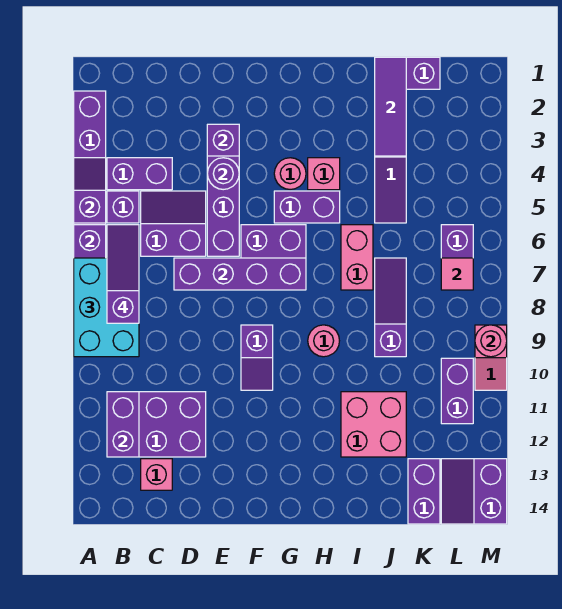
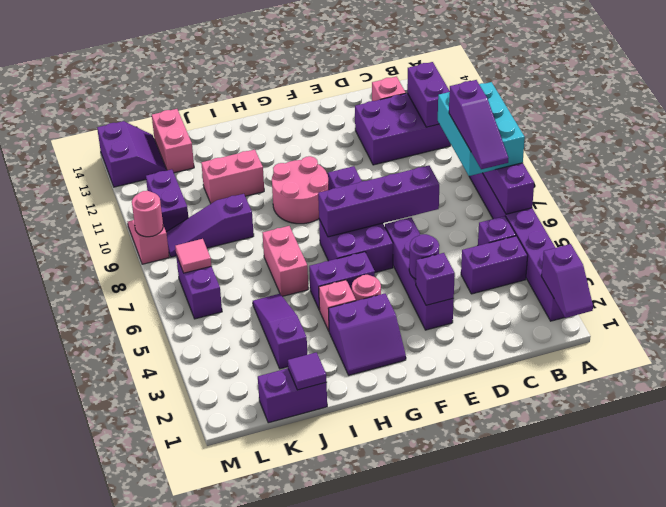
purple slope A4:A5 level 2 top 5 -> purple slope A1:A2 level 2 top 2
purple slope C5:D6 level 1 top 6 -> purple slope G2:H3 level 1 top 3
pink round brick H9 level 1 -> pink round brick G9:H10 level 1
pink brick I11:J12 level 1 -> pink brick I11:J11 level 1
purple tile J1:J3 level 2 -> purple tile J1 level 2
purple slope J7:J9 level 1 top 9 -> purple slope J9:L9 level 1 top J
purple brick K13:K14 level 1 -> pink brick K13:K14 level 1

